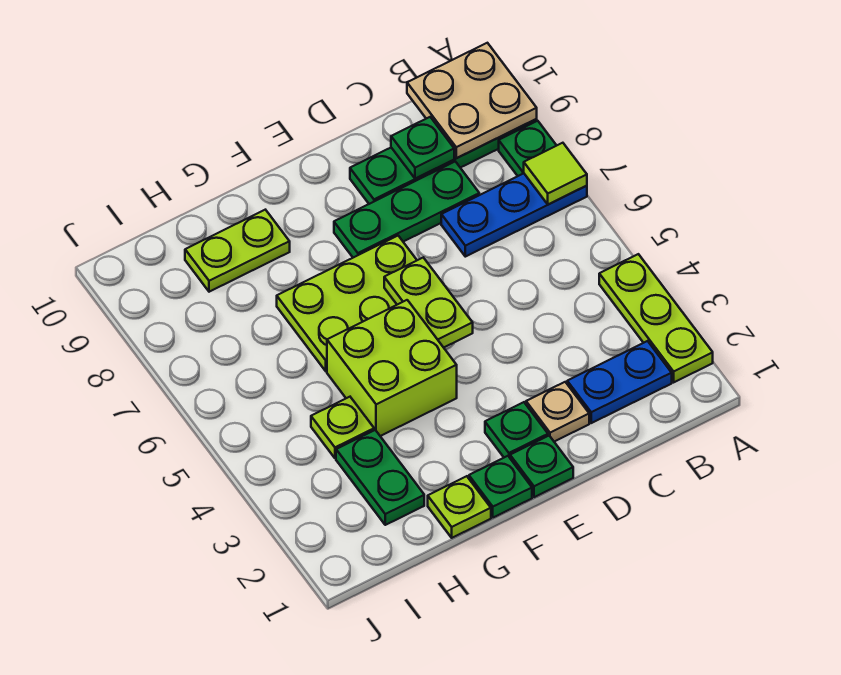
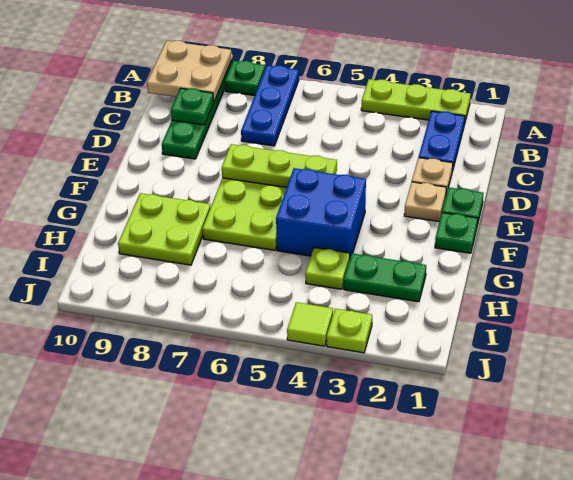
lime tile A7 level 2 -> lime tile J4 level 1
green plate C8:E8 level 1 -> none
green plate E2 level 1 -> tan plate E2 level 1
lime plate E5:E6 level 2 -> lime plate E5:E7 level 2
lime brick F4:G5 level 1 -> blue brick F4:G5 level 1
lime plate G1 level 1 -> lime plate J3 level 1
lime plate G9:H9 level 1 -> lime plate G8:H9 level 1

